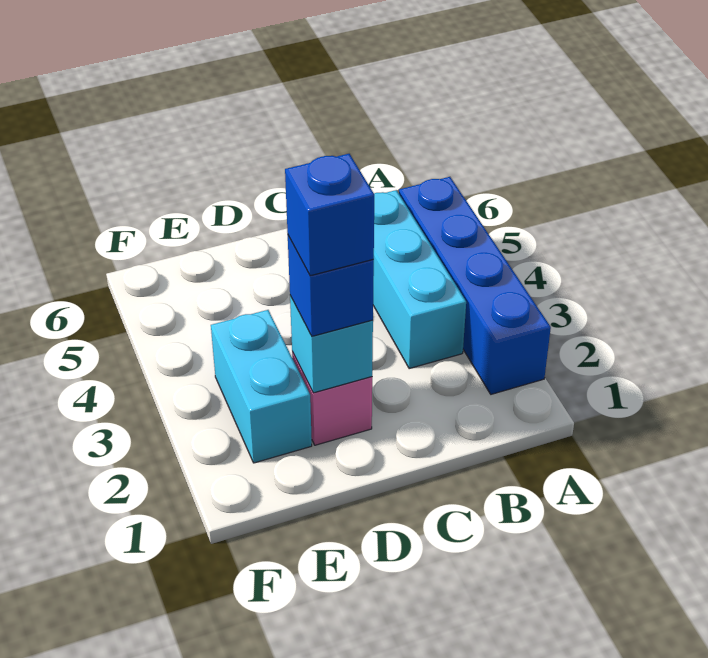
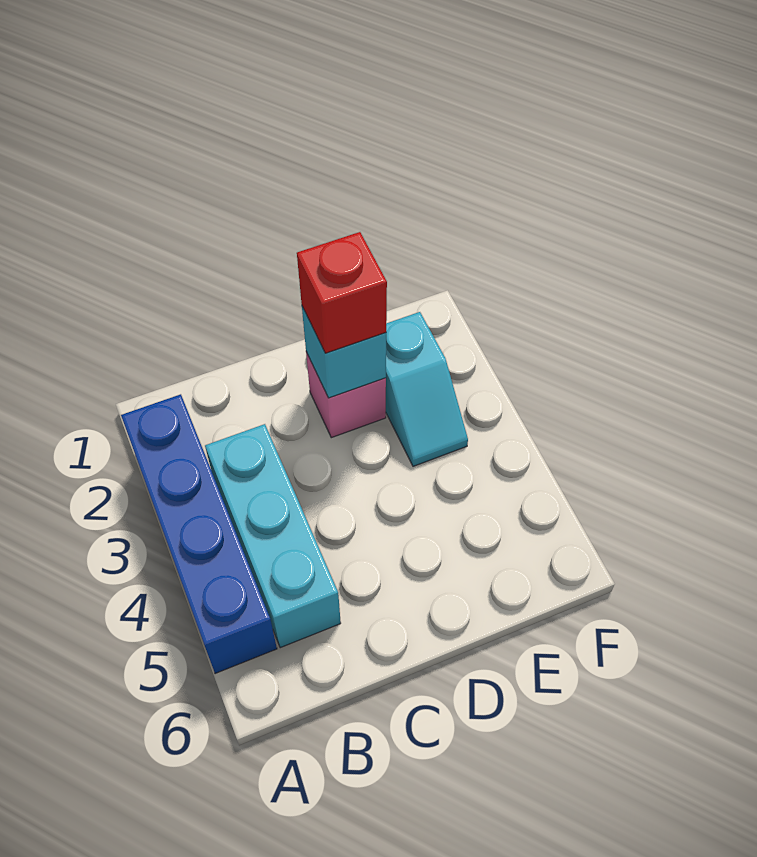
blue brick D2 level 3 -> red brick D2 level 3
blue brick D2 level 4 -> none
cyan brick E2:E3 level 1 -> cyan slope E2:E3 level 1 top 2

